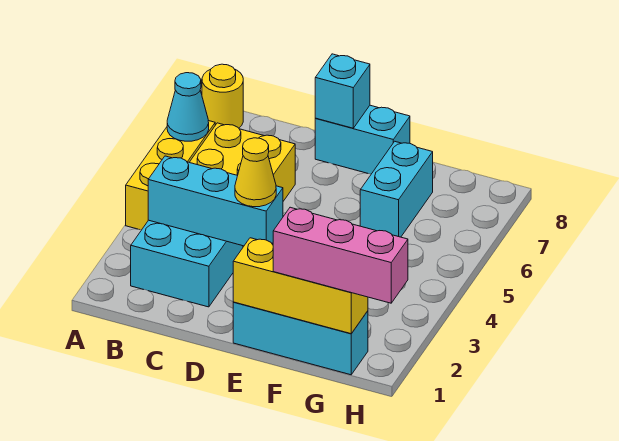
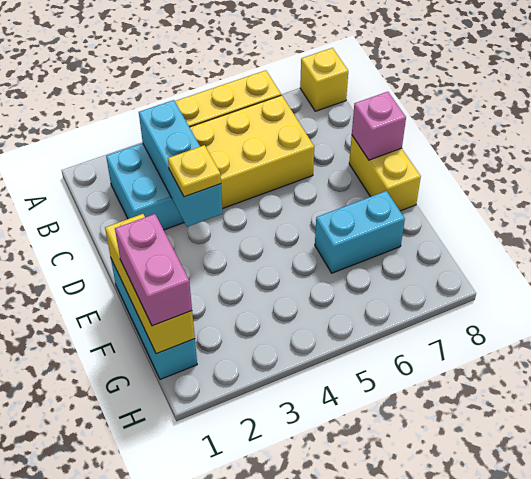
cyan cone A6 level 2 -> none
yellow round brick A8 level 1 -> yellow brick A8 level 1
yellow cone D3 level 3 -> yellow plate D3 level 3
cyan brick D8:E8 level 1 -> yellow brick D8:E8 level 1
cyan brick D8 level 2 -> pink brick D8 level 2
pink brick F1:H1 level 3 -> pink brick F1:G1 level 3

